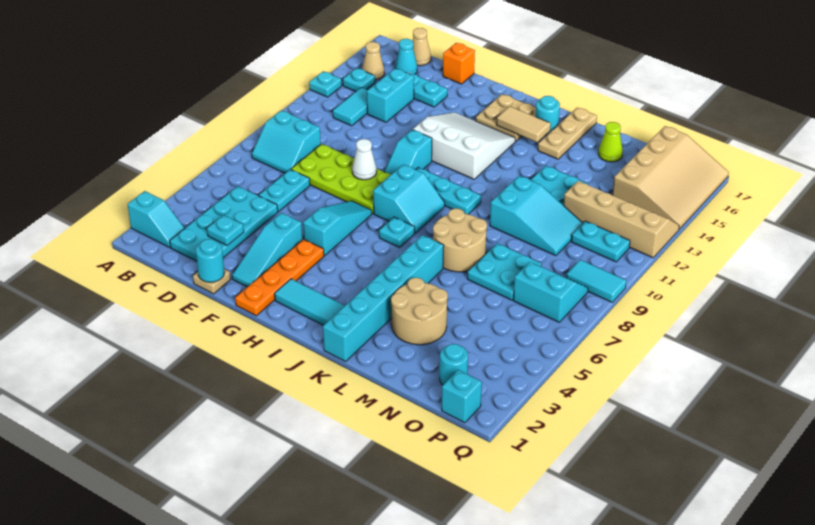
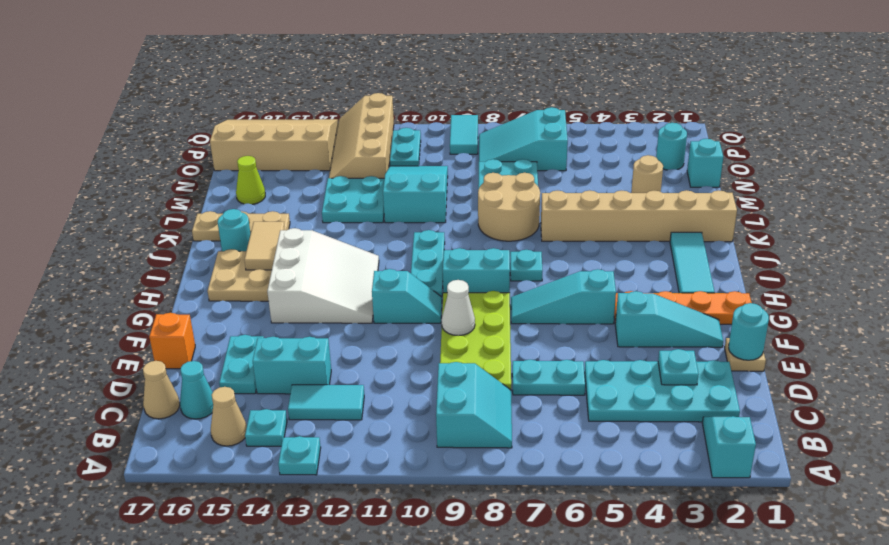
white slope G12:I14 level 1 top 12 -> white slope G12:I14 level 1 top 14
cyan brick K1:K6 level 1 -> tan brick K1:K6 level 1
tan round brick L3:M4 level 1 -> tan round brick M3 level 1
cyan slope O7:P8 level 1 top 7 -> cyan slope O6:P8 level 1 top 6
cyan brick P1 level 1 -> cyan brick N1 level 1

